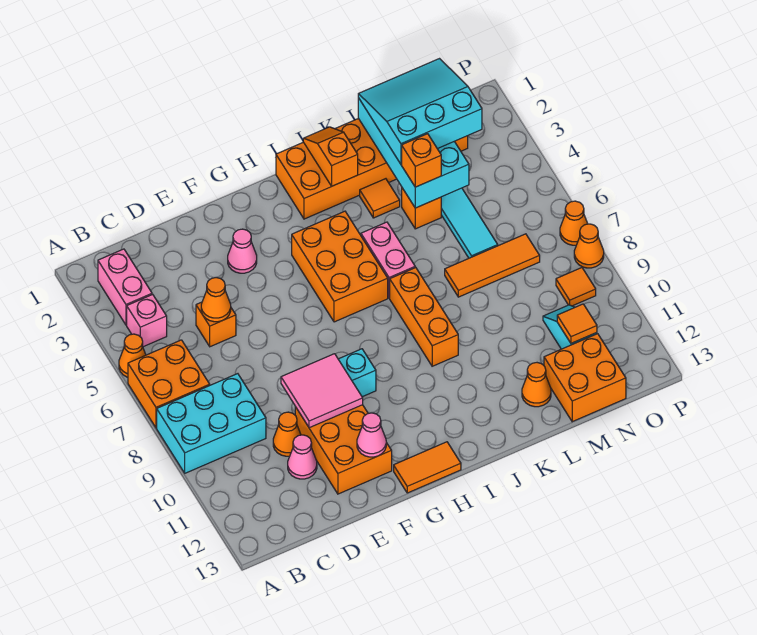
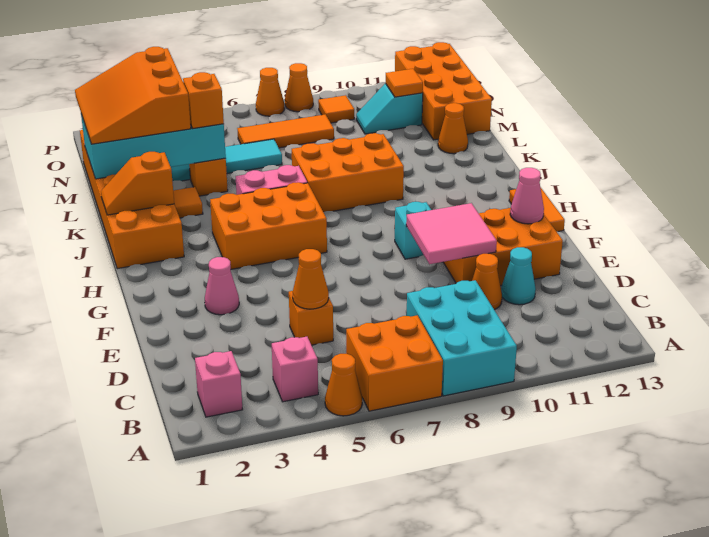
pink brick B2:B3 level 1 -> pink brick B2 level 1
pink cone D11 level 1 -> cyan cone D11 level 1
orange brick J7:J9 level 1 -> orange brick J7:K9 level 1
cyan slope L1:N3 level 3 top 3 -> orange slope L1:N3 level 3 top 3
orange tile L7:N7 level 1 -> orange tile N6:N8 level 1
orange brick M12:N13 level 1 -> orange brick M12:P13 level 1

